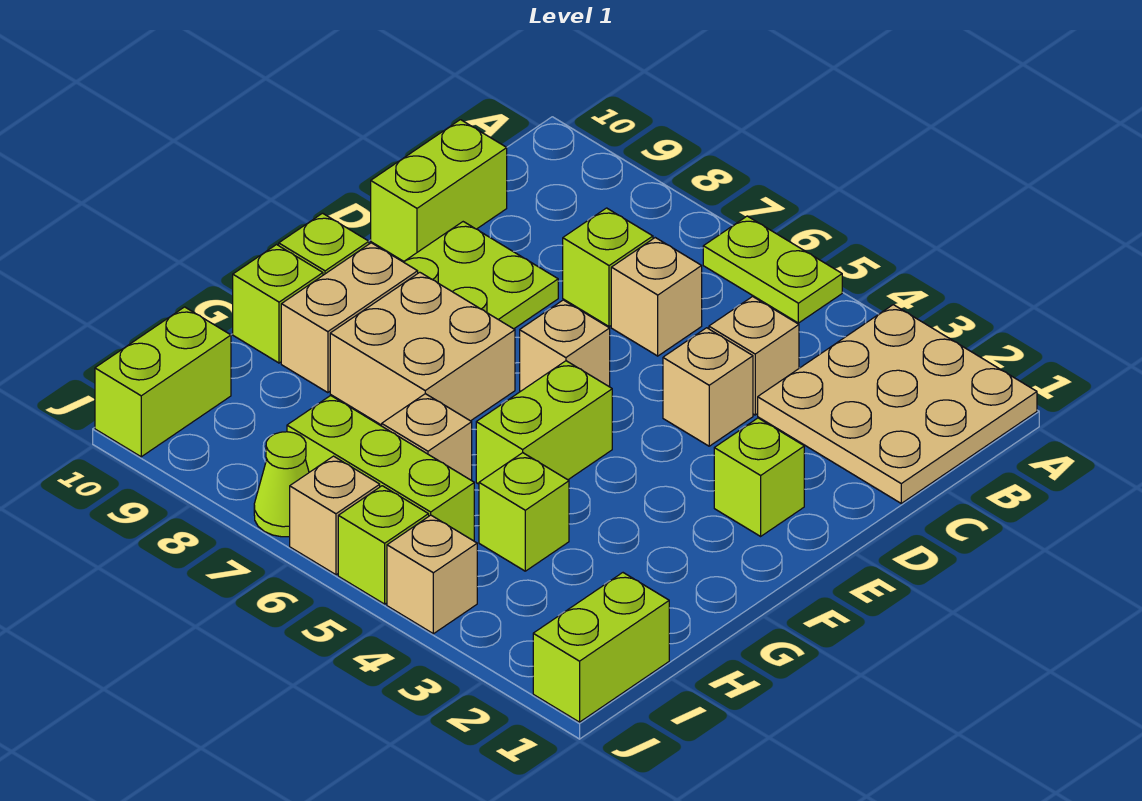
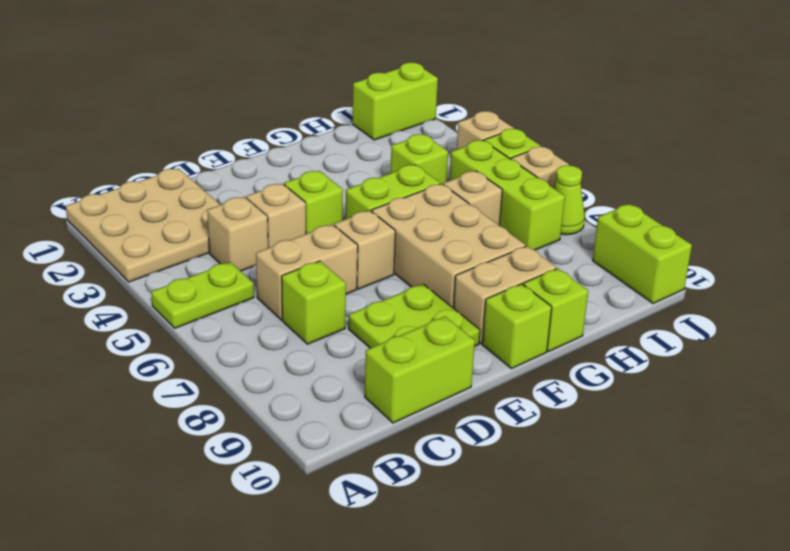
lime plate A5:A6 level 1 -> lime plate A5:B5 level 1
tan brick C6 level 1 -> tan brick C6:D6 level 1
lime brick E2 level 1 -> lime brick E4 level 1
tan brick F7:G8 level 1 -> tan brick F6:G8 level 1
lime brick I10:J10 level 1 -> lime brick J9:J10 level 1

